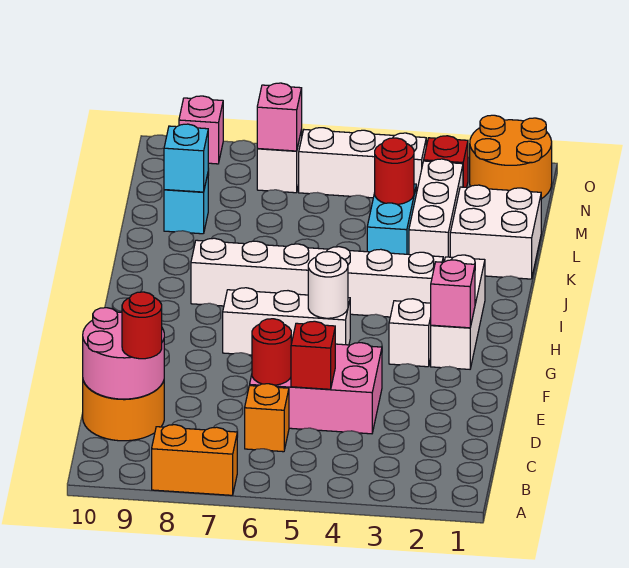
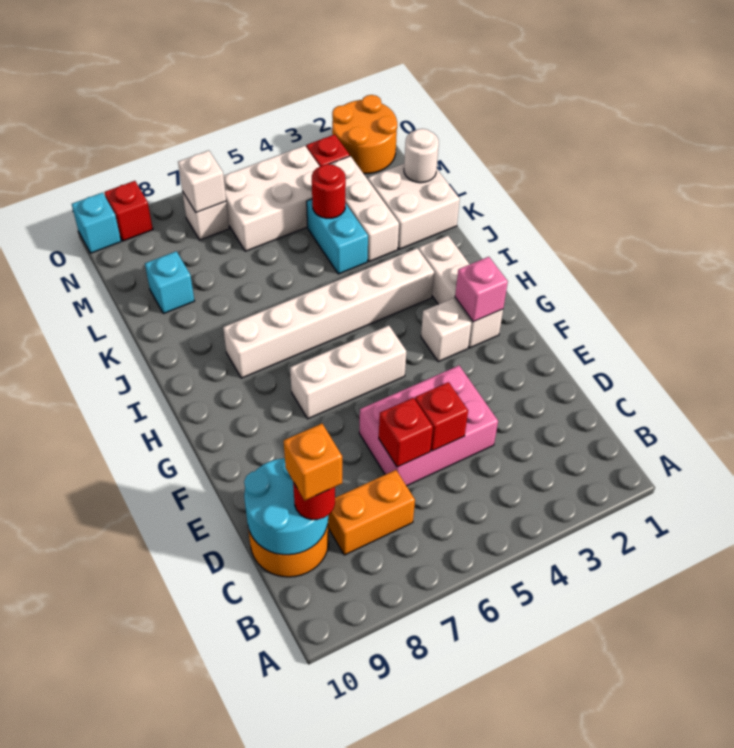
orange brick A7:A8 level 1 -> orange brick C7:C8 level 1
orange brick C6 level 1 -> orange brick C9 level 4
pink round brick C9:D10 level 2 -> cyan round brick C9:D10 level 2
red round brick D6 level 2 -> red brick D6 level 2
white round brick G5 level 2 -> white round brick L1 level 2
cyan brick L9 level 2 -> cyan brick O10 level 1
white brick N4:N6 level 1 -> white brick M4:N6 level 1
pink brick N7 level 2 -> white brick N7 level 2
pink brick O9 level 1 -> red brick O9 level 1

